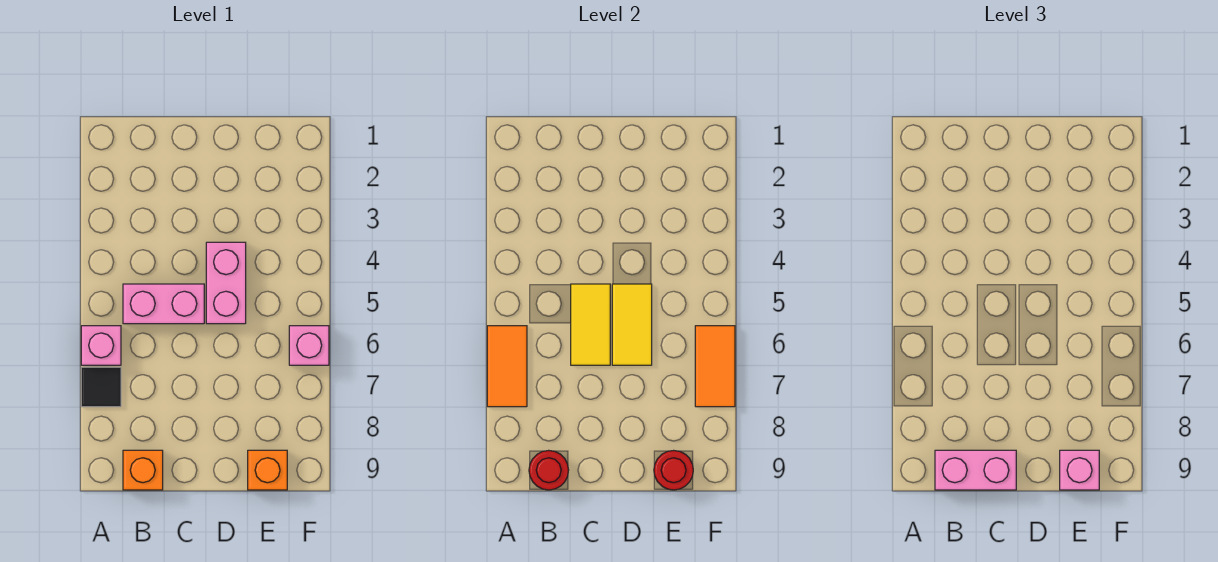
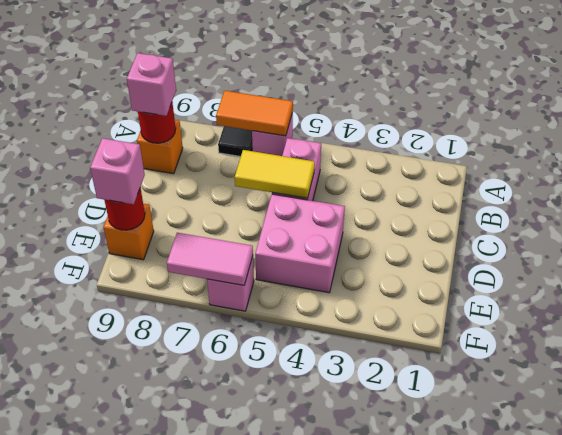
pink brick B9:C9 level 3 -> pink brick B9 level 3
pink brick D4:D5 level 1 -> pink brick D4:E5 level 1
yellow tile D5:D6 level 2 -> none
orange tile F6:F7 level 2 -> pink tile F6:F7 level 2

